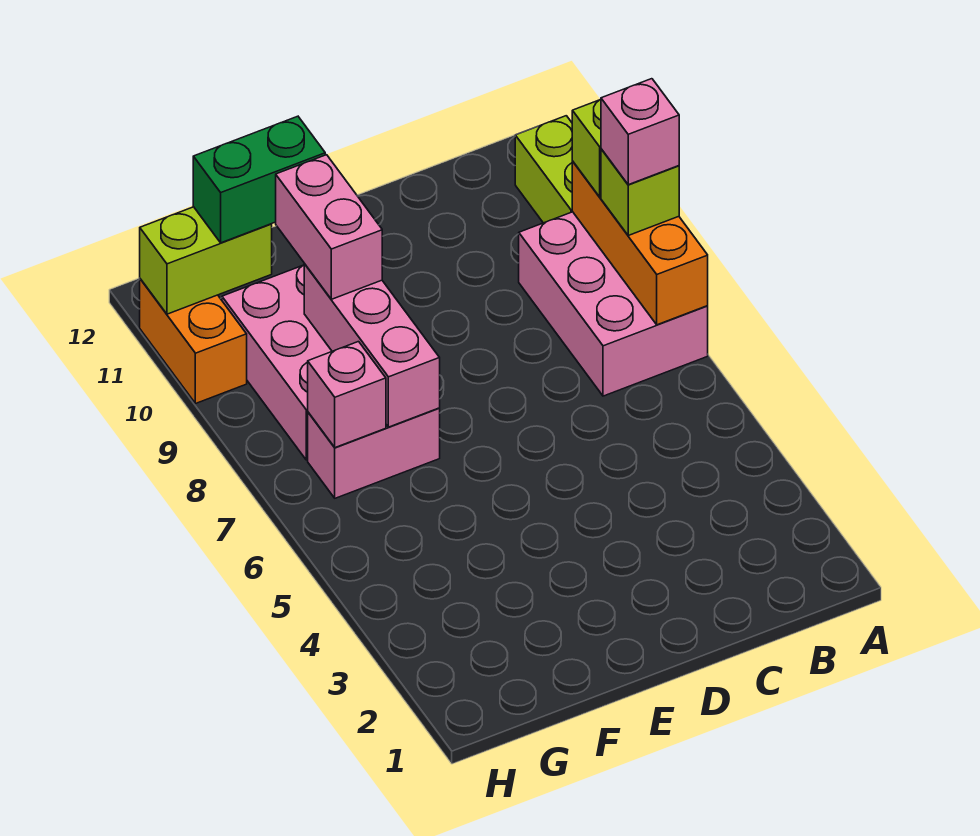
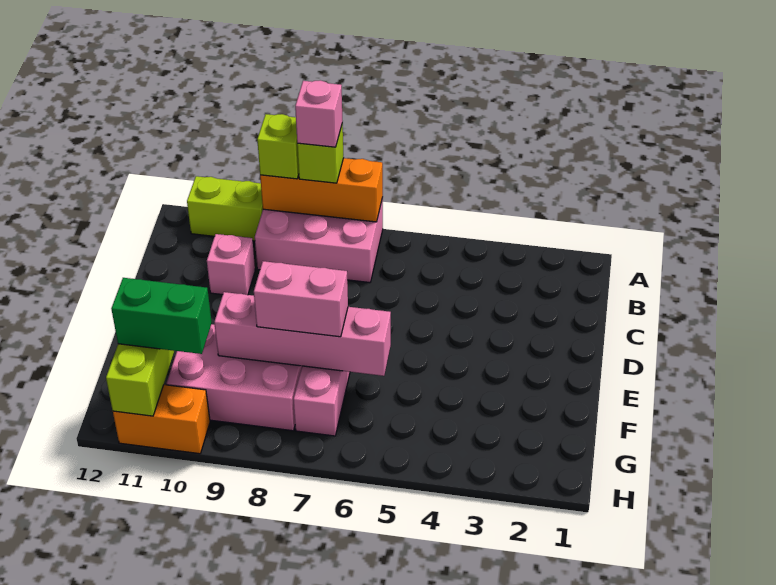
pink brick F7:F9 level 2 -> pink brick F6:F9 level 2
pink brick F9:F10 level 3 -> pink brick F7:F8 level 3
green brick F11:G11 level 3 -> green brick G10:G11 level 3
pink brick G7 level 2 -> pink brick C10 level 1

